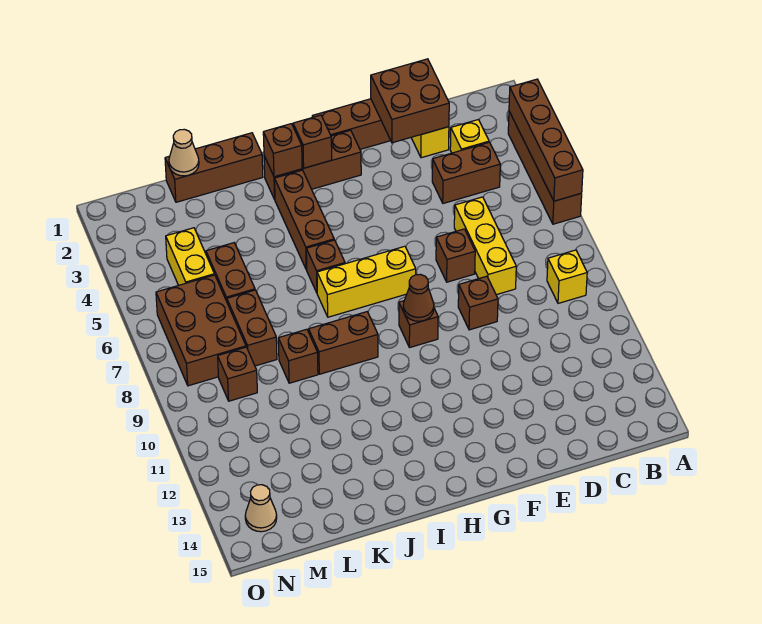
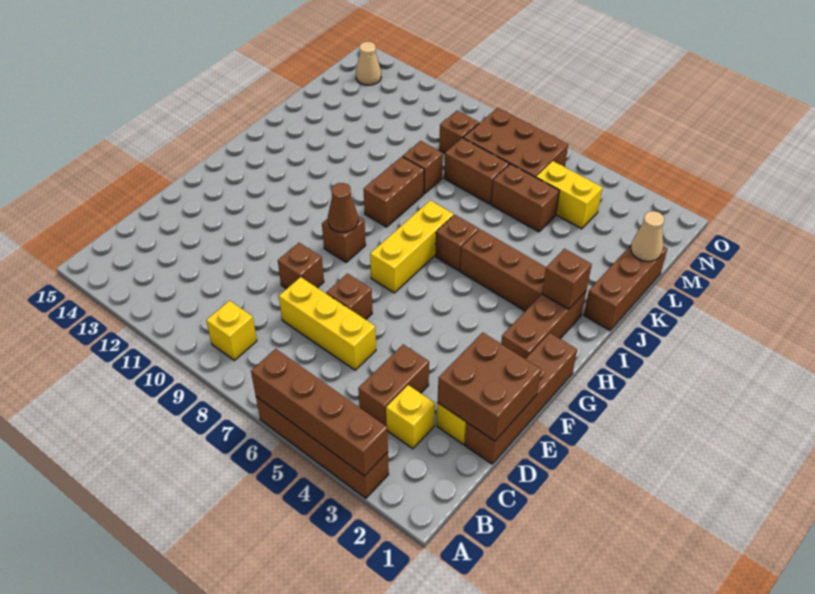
brown brick H2 level 2 -> none

